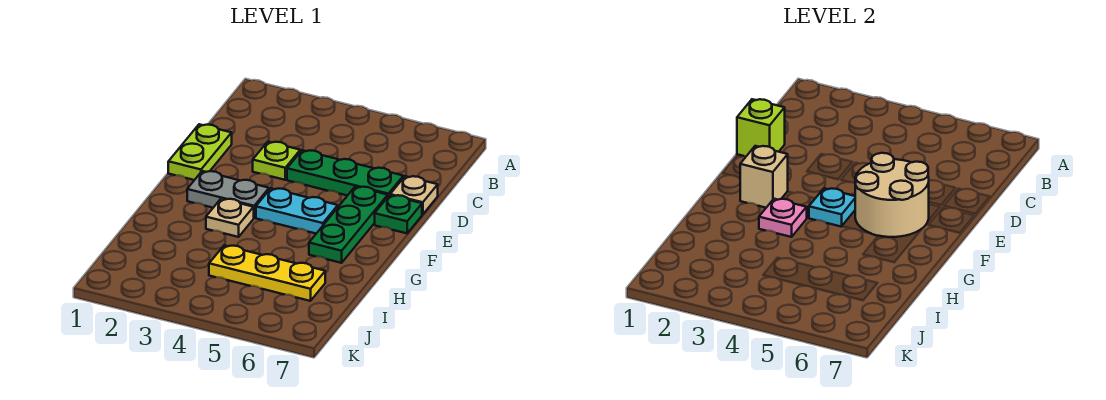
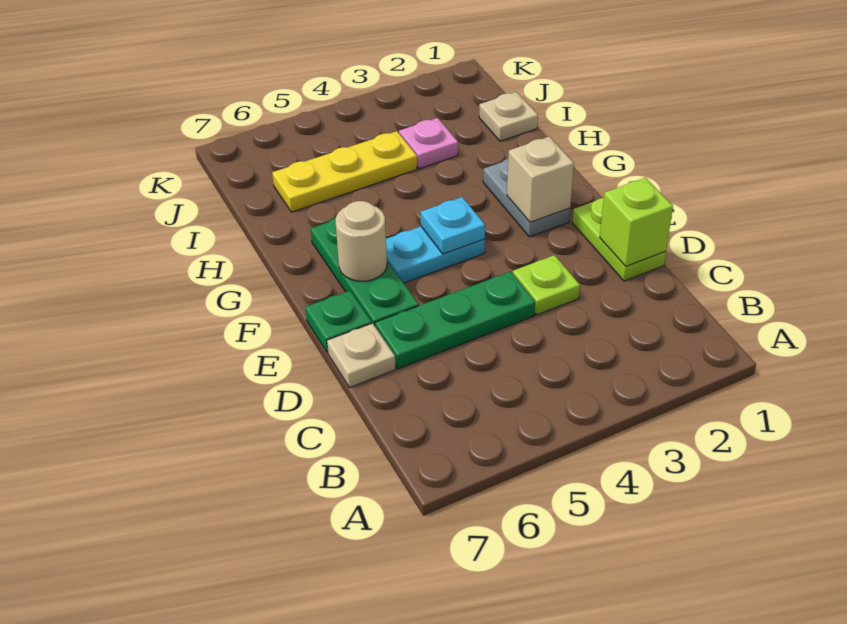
tan round brick E5:F6 level 2 -> tan round brick F6 level 2
grey plate F2:F3 level 1 -> grey plate F2:G2 level 1
tan plate G3 level 1 -> tan plate I1 level 1
pink plate G3 level 2 -> pink plate I3 level 1

